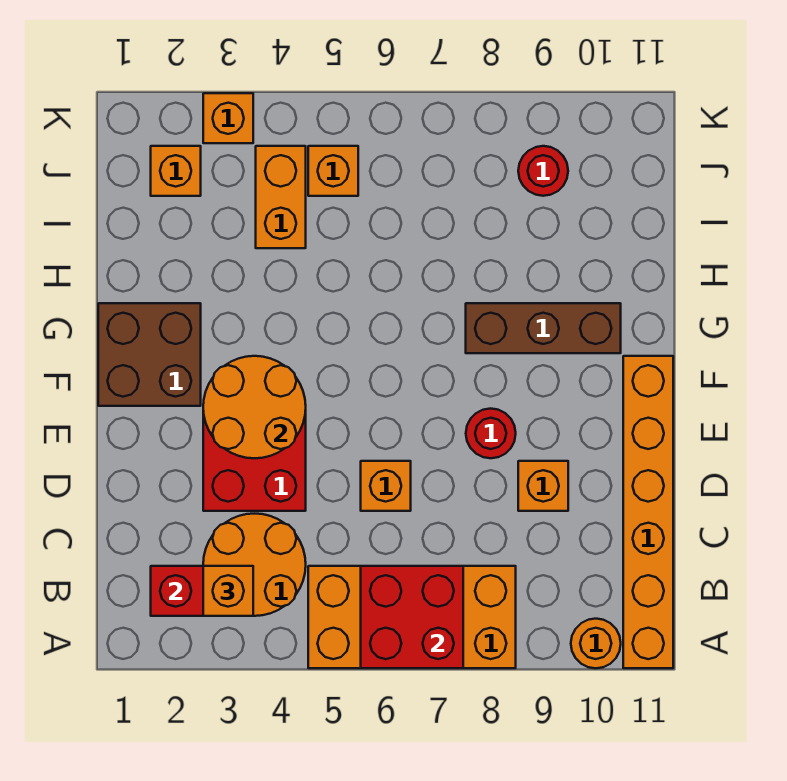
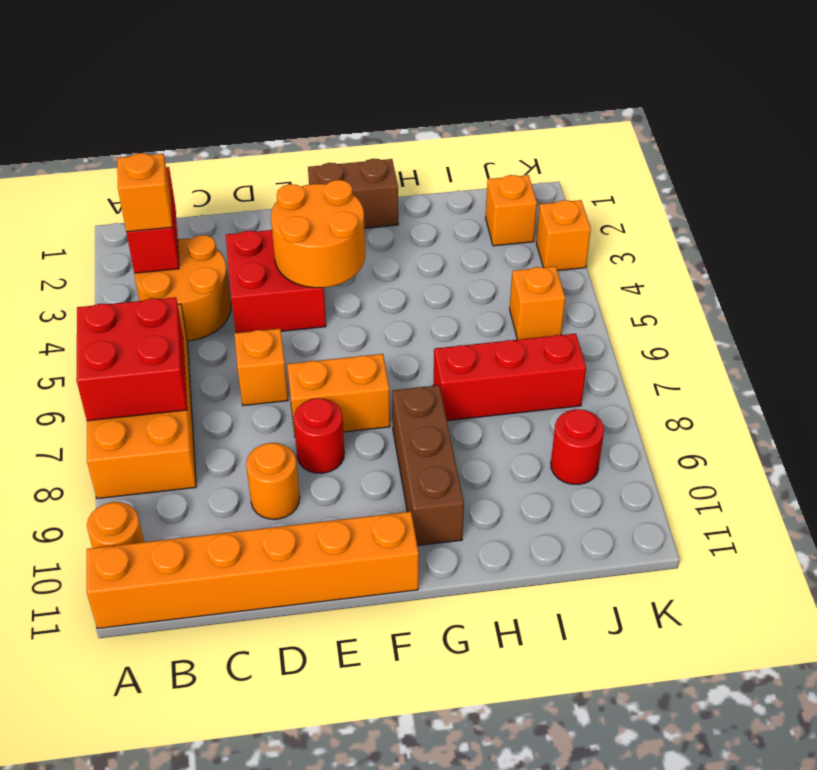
orange brick D9 level 1 -> orange round brick D9 level 1
brown brick F1:G2 level 1 -> brown brick F1:G1 level 1
none -> red brick H7:J7 level 1
orange brick I4:J4 level 1 -> orange brick E7:F7 level 1

